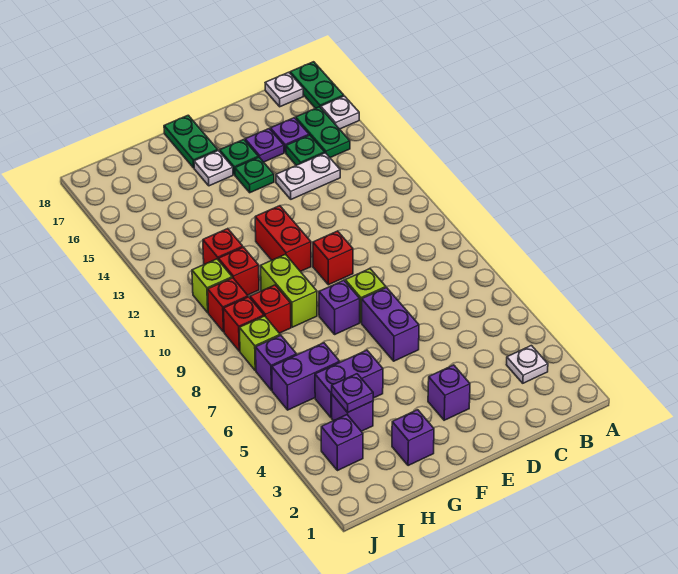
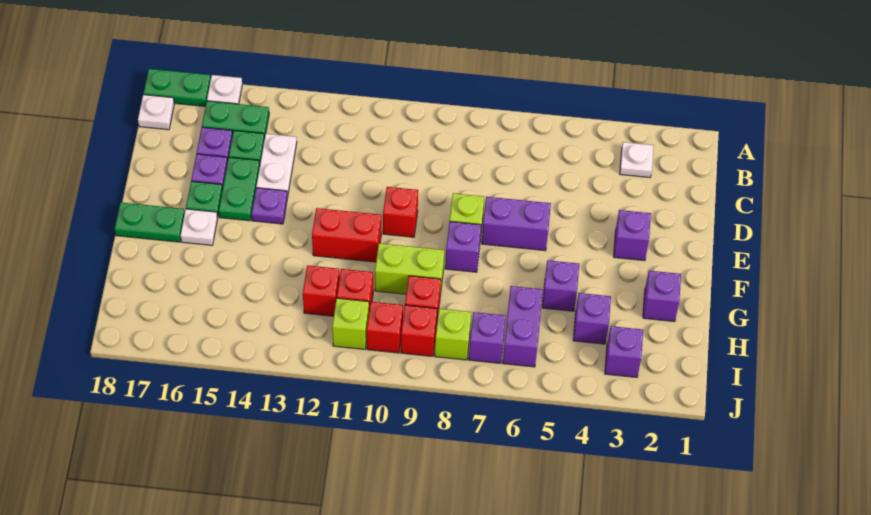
green plate E15 level 1 -> green plate D15:E15 level 1
purple brick G5:H5 level 1 -> purple brick G5 level 1
purple plate H4 level 2 -> purple plate E14 level 1

